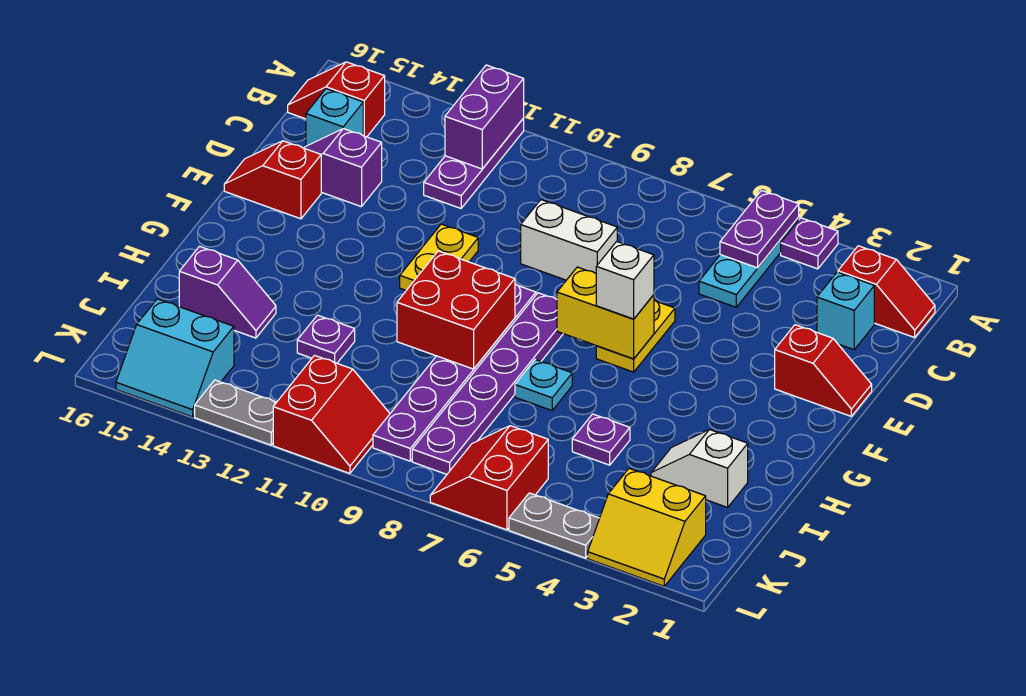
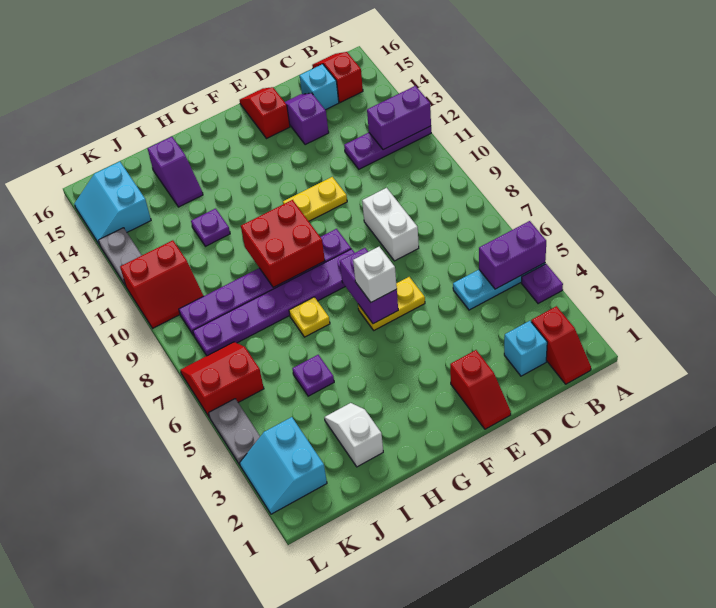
purple plate A5:B5 level 2 -> purple brick A5:B5 level 2
yellow brick F6:F7 level 2 -> purple brick F6:F7 level 2
cyan plate H7 level 1 -> yellow plate H7 level 1
yellow slope K2:L3 level 1 top K -> cyan slope K2:L3 level 1 top K

